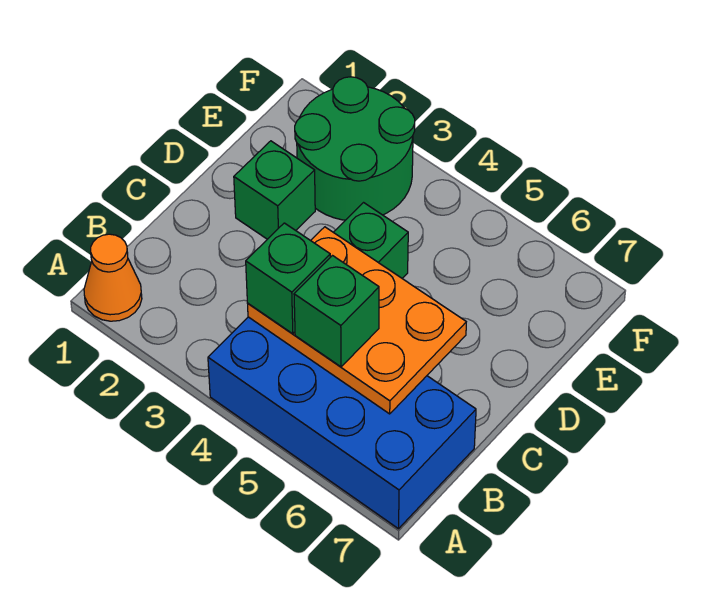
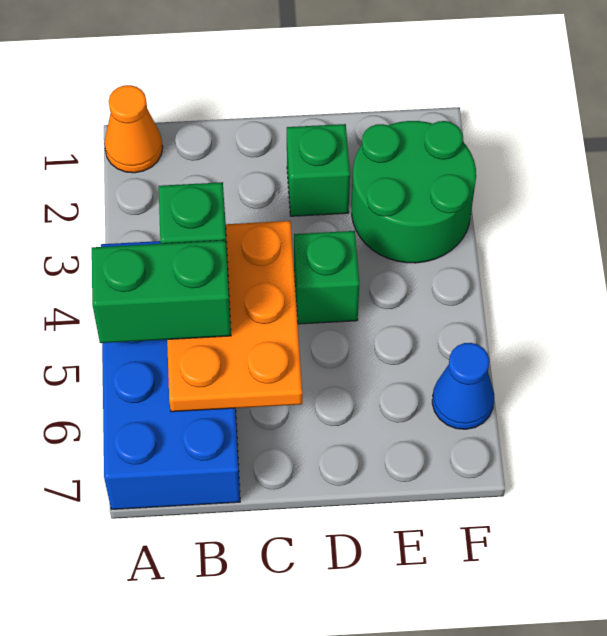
green brick B5 level 3 -> green brick A5:B5 level 3
none -> blue cone F6 level 1

